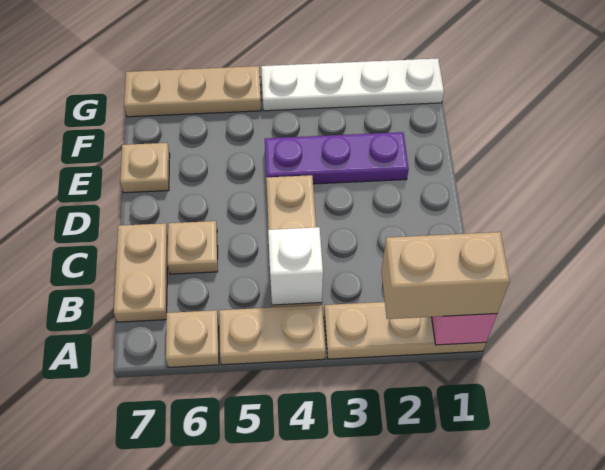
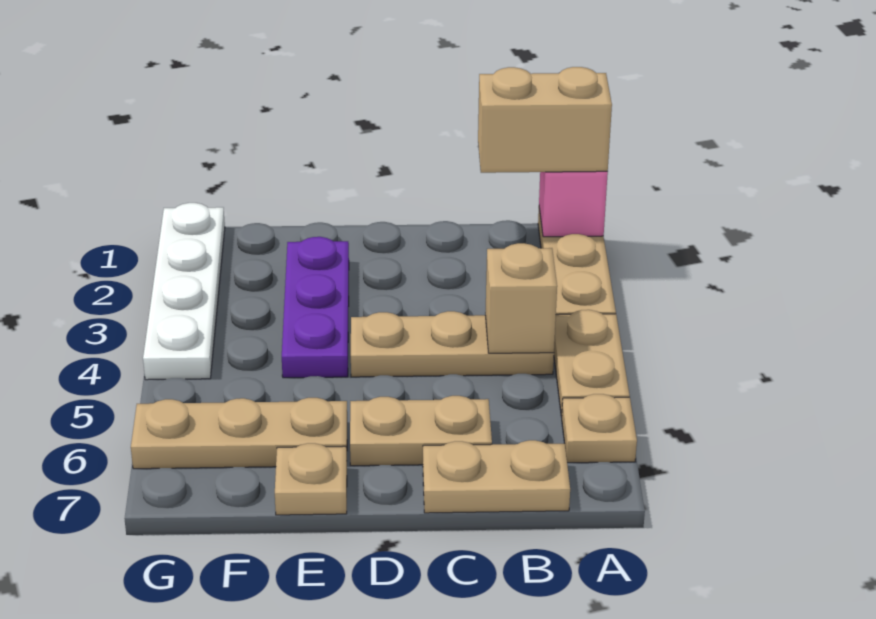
tan brick A1:A2 level 3 -> tan brick A1:B1 level 3
white brick B4 level 2 -> tan brick B4 level 2
tan plate C6 level 1 -> tan plate C6:D6 level 1
tan plate G5:G7 level 1 -> tan plate E6:G6 level 1

